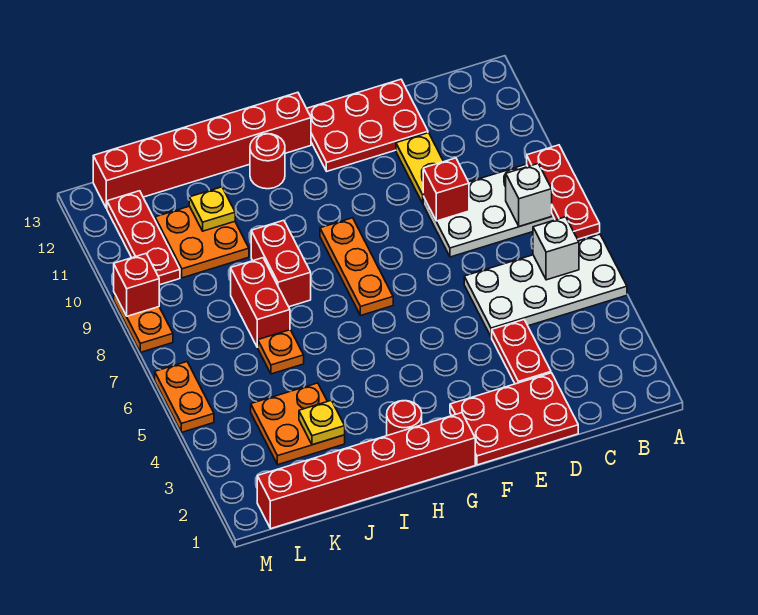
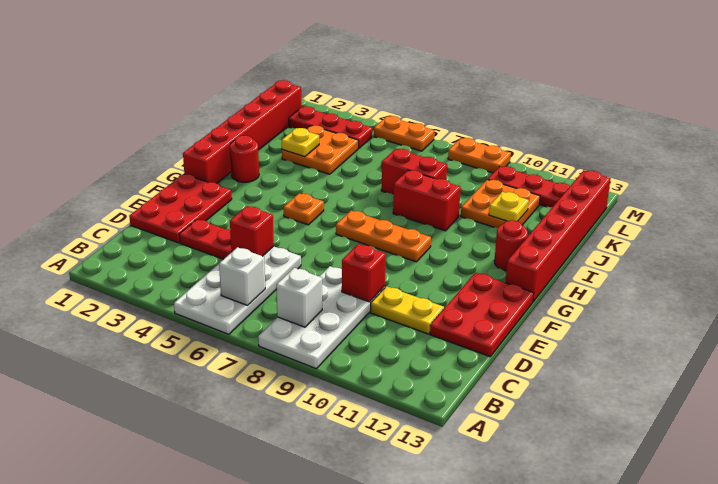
red plate A7:A9 level 2 -> red plate L2:L4 level 1
orange plate J6 level 1 -> orange plate G5 level 1
red brick M9 level 2 -> red brick D5 level 2

